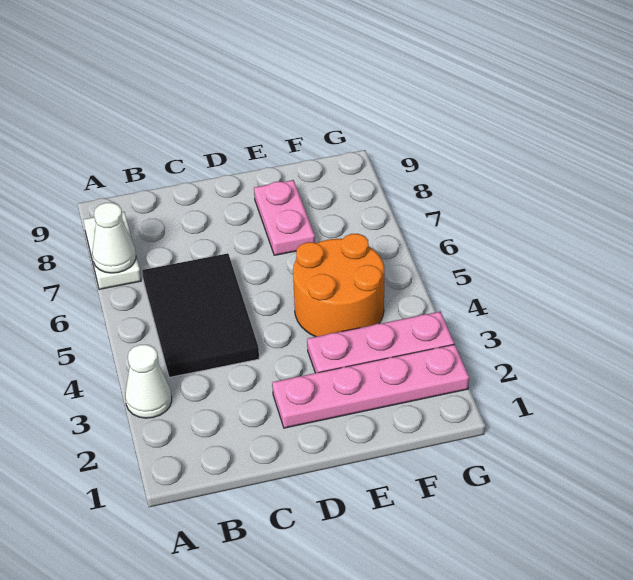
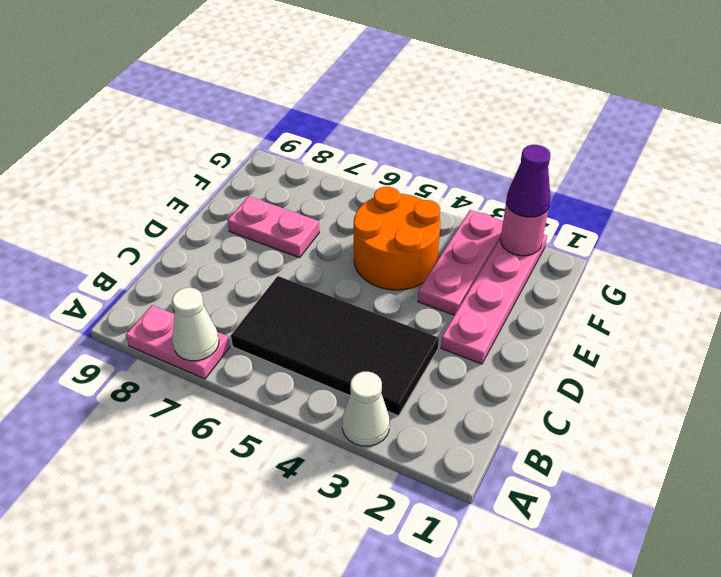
white plate A7:A8 level 1 -> pink plate A7:A8 level 1
black tile B4:C6 level 1 -> black tile B3:C6 level 1
none -> pink round brick G2 level 2
none -> purple cone G2 level 3

